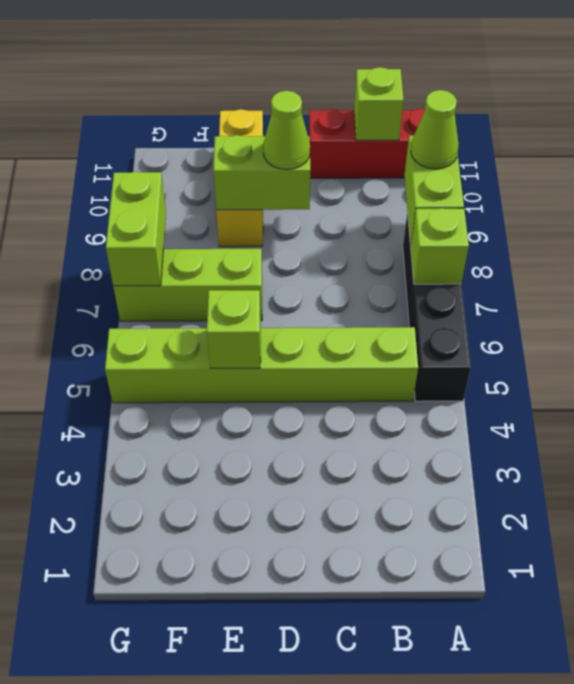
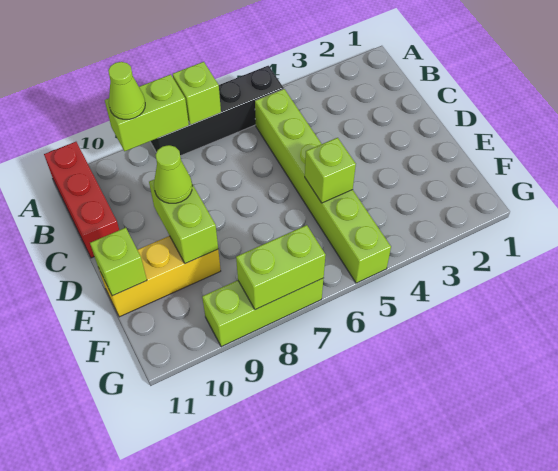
lime brick B11 level 2 -> lime brick E11 level 2
lime brick E7:G7 level 1 -> lime brick G7:G9 level 1

